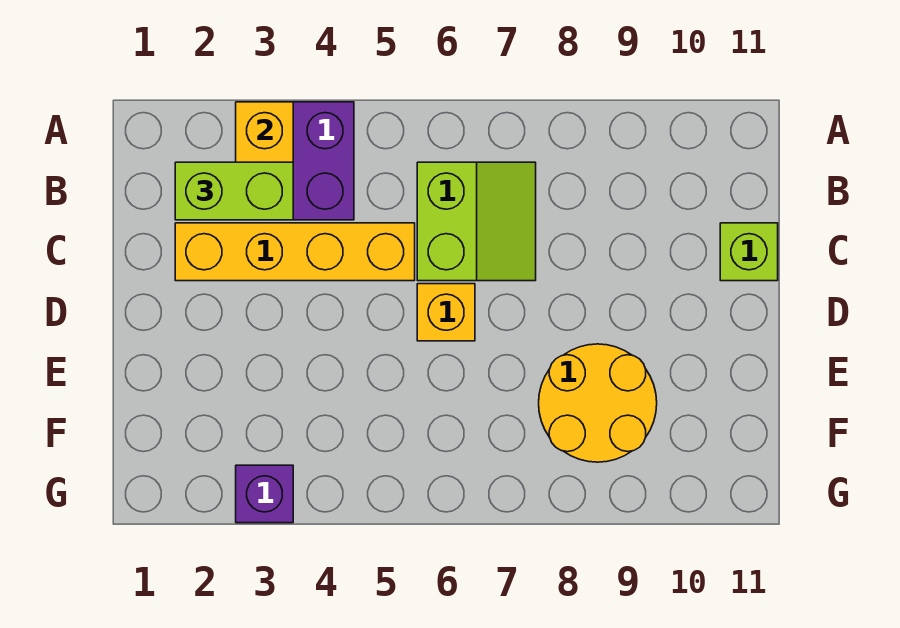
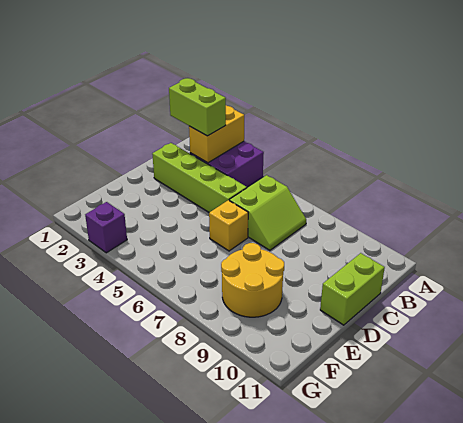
yellow brick C2:C5 level 1 -> lime brick C2:C5 level 1
lime brick C11 level 1 -> lime brick C11:D11 level 1

